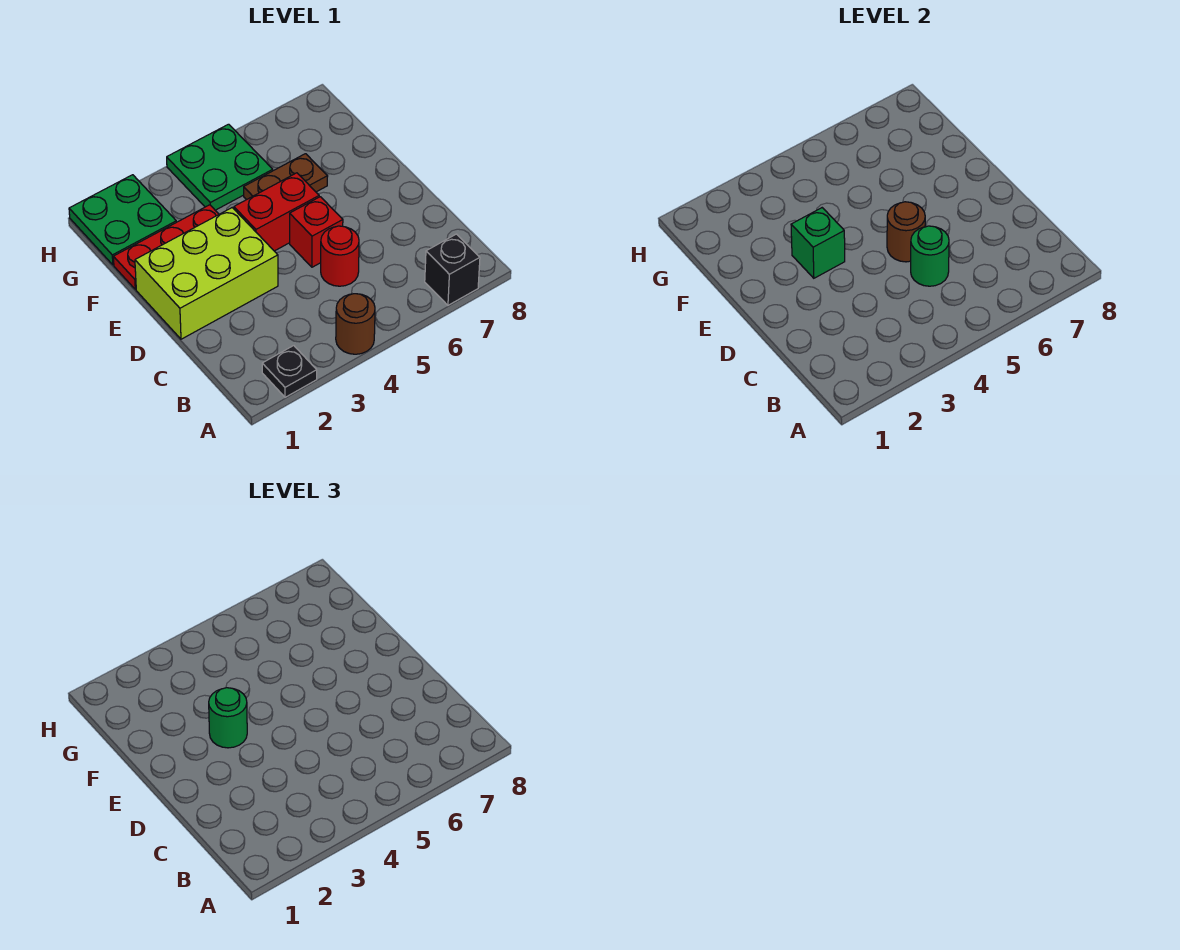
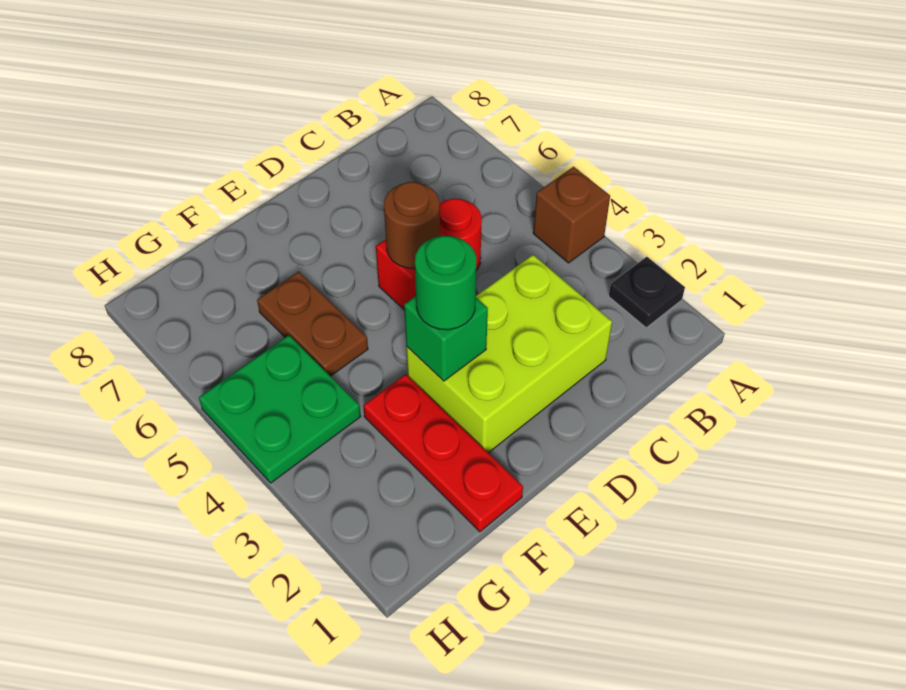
brown round brick A4 level 1 -> brown brick A4 level 1
black brick A7 level 1 -> none
green round brick C5 level 2 -> none
lime brick D1:E3 level 1 -> lime brick C2:E3 level 1
red brick E4:E5 level 1 -> none
green plate G1:H2 level 1 -> none

